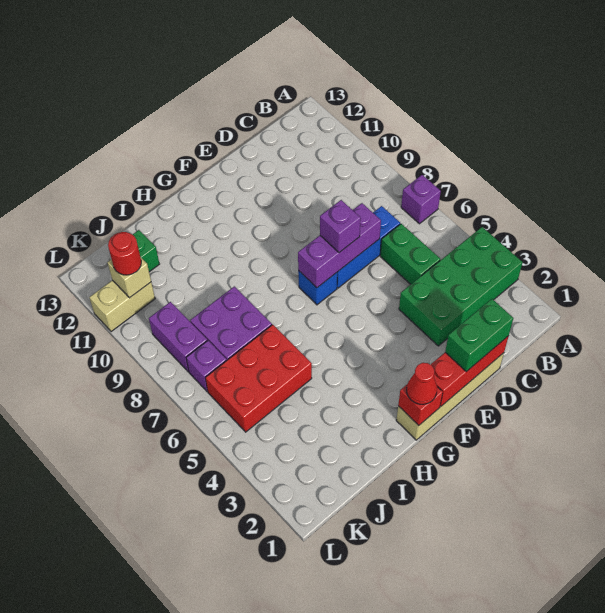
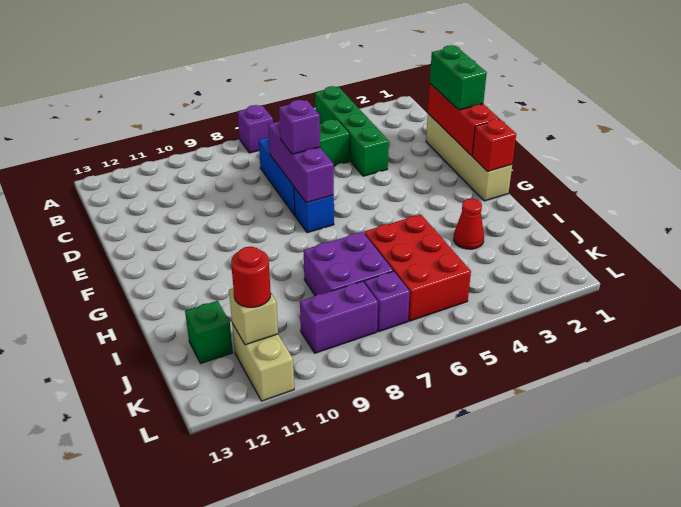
green brick A3:D4 level 1 -> green brick A4:D4 level 1
red cone G1 level 3 -> red cone I3 level 1

